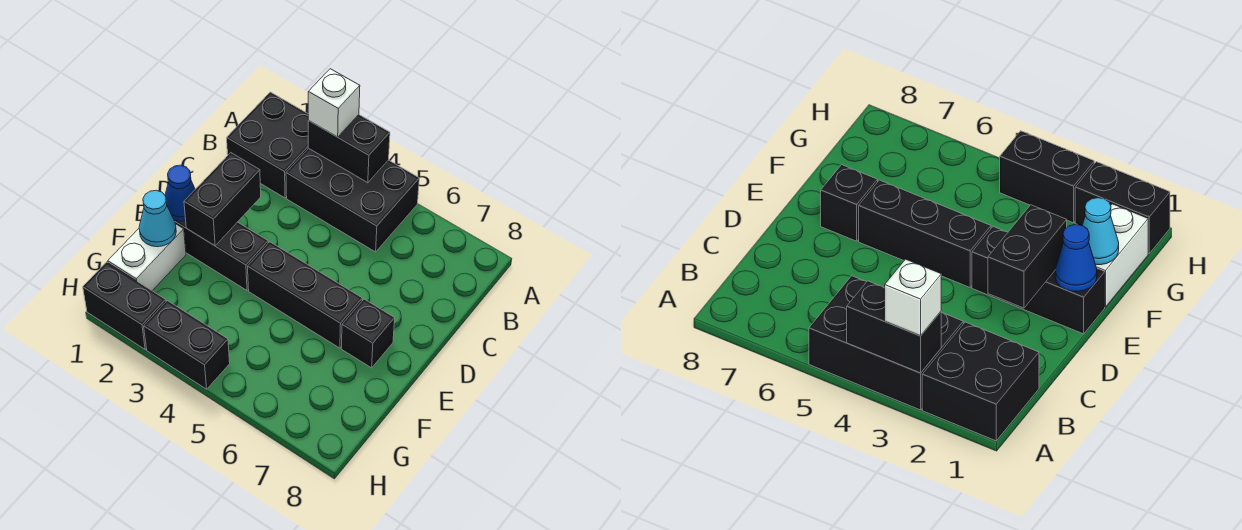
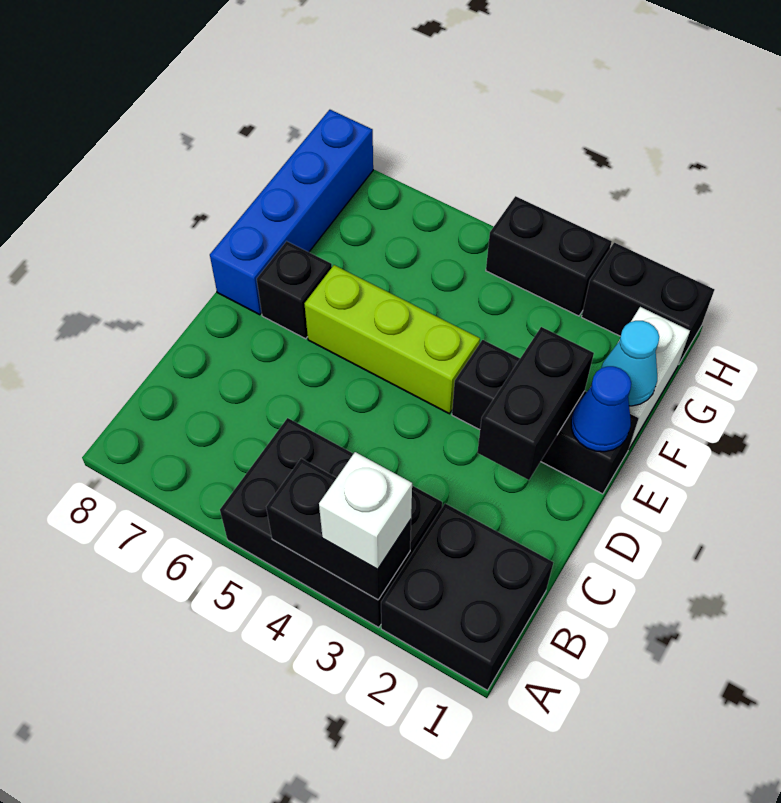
black brick E4:E6 level 1 -> lime brick E4:E6 level 1
none -> blue brick E8:H8 level 1

